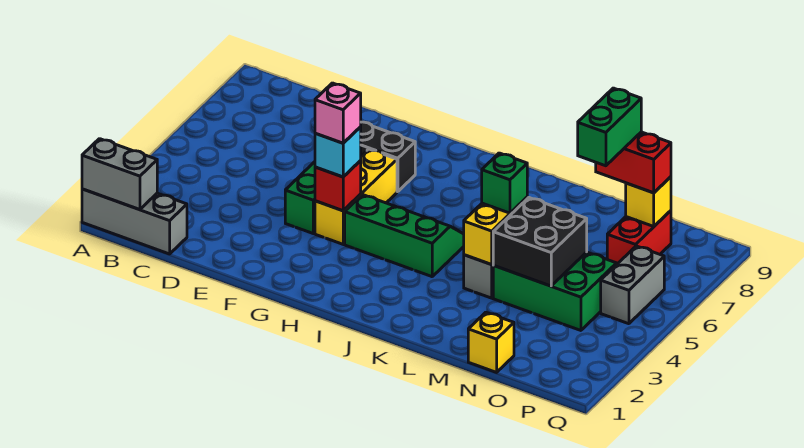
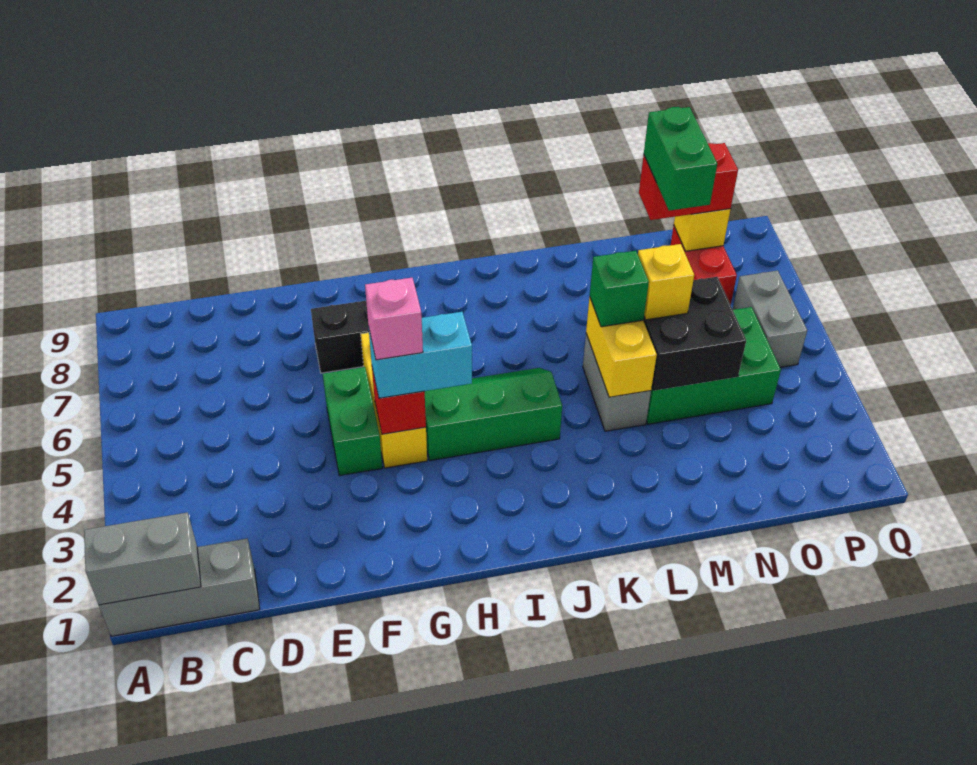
cyan brick G4 level 3 -> cyan brick G4:H4 level 3
yellow brick N1 level 1 -> yellow brick M5 level 3

